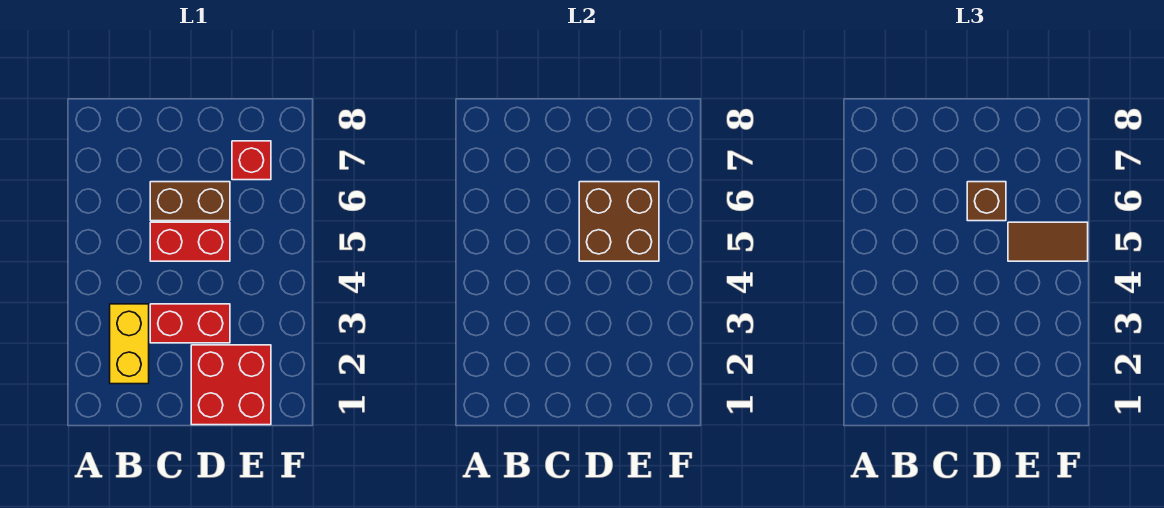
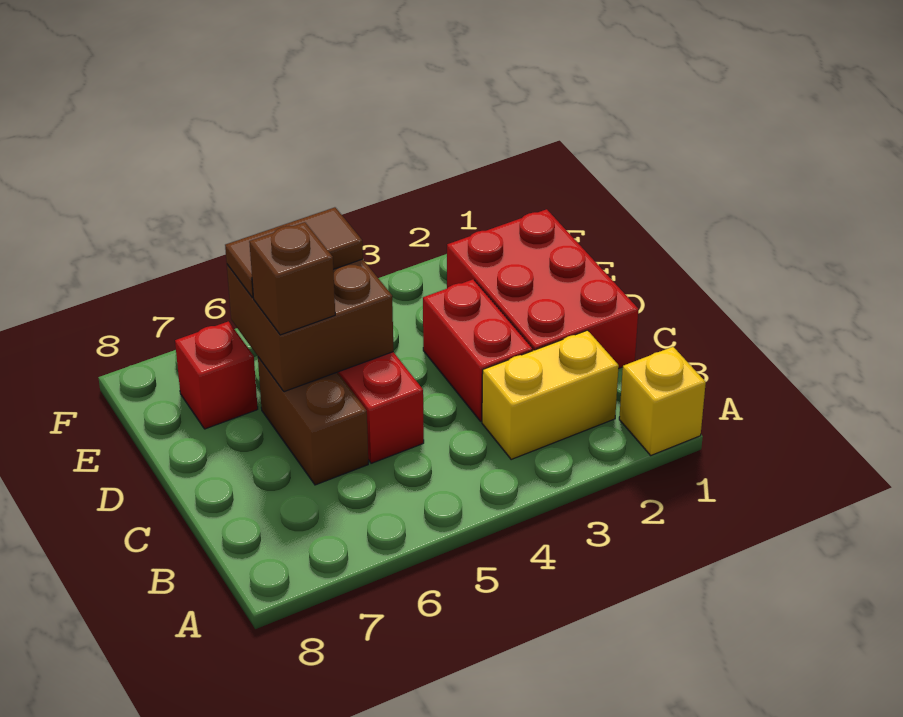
none -> yellow brick A1 level 1
red brick D1:E2 level 1 -> red brick C1:E2 level 1
brown tile E5:F5 level 3 -> brown tile E5:E6 level 3

